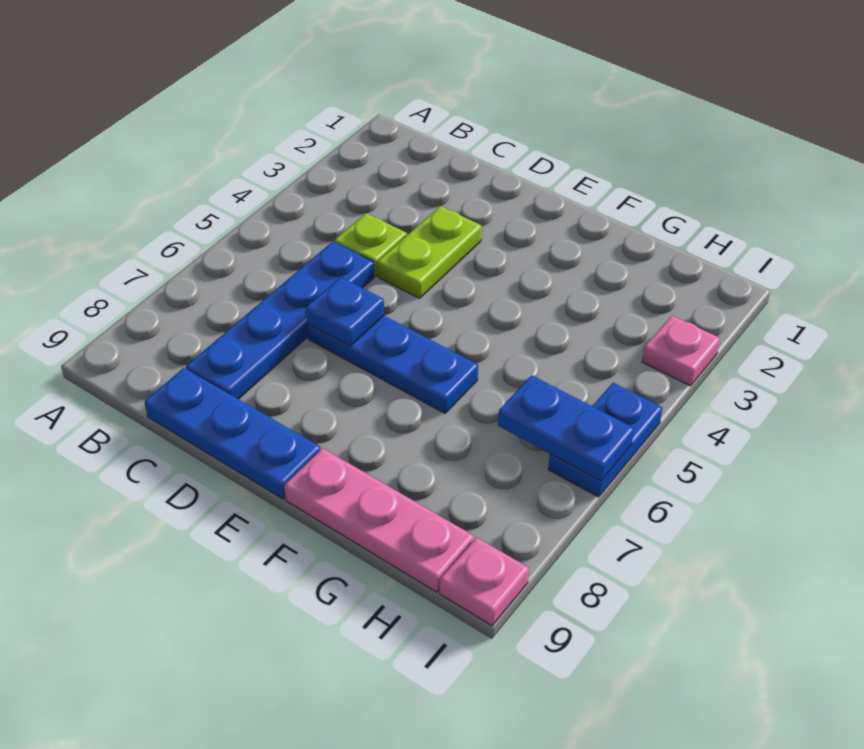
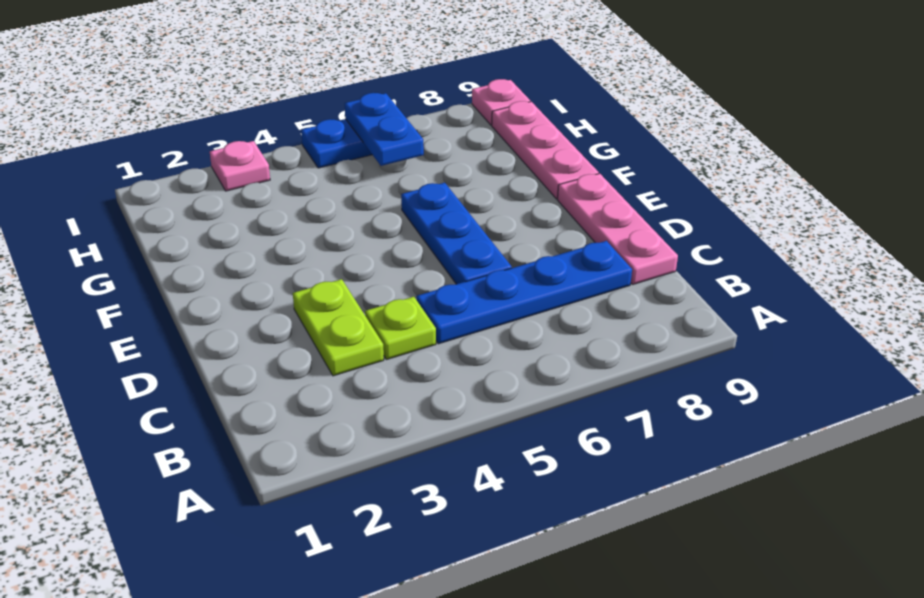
blue plate C9:E9 level 1 -> pink plate C9:E9 level 1
lime plate D3:D4 level 1 -> lime plate C3:D3 level 1
blue plate D6 level 2 -> none

